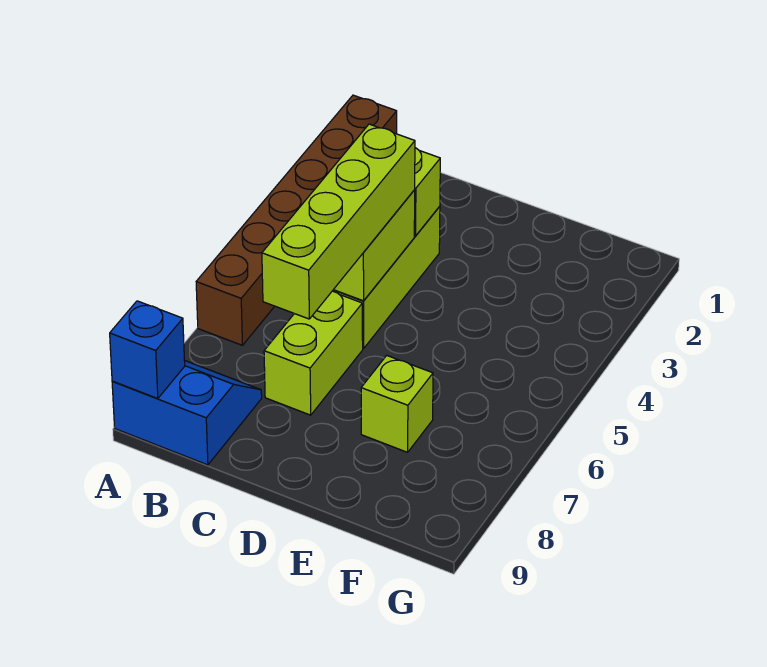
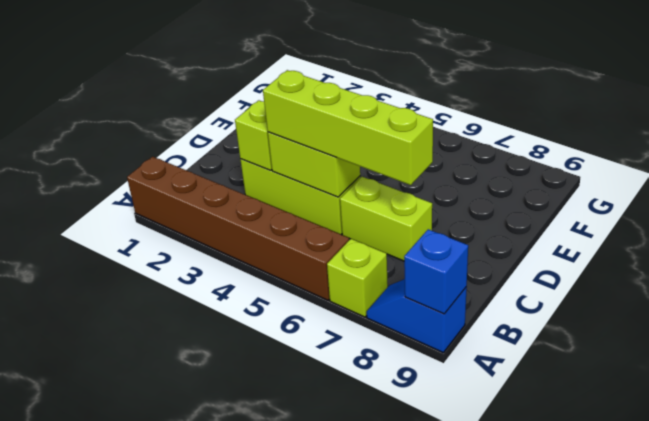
blue slope A8:B9 level 1 top 9 -> blue slope A8:A9 level 1 top 9
lime brick E7 level 1 -> lime brick A7 level 1

